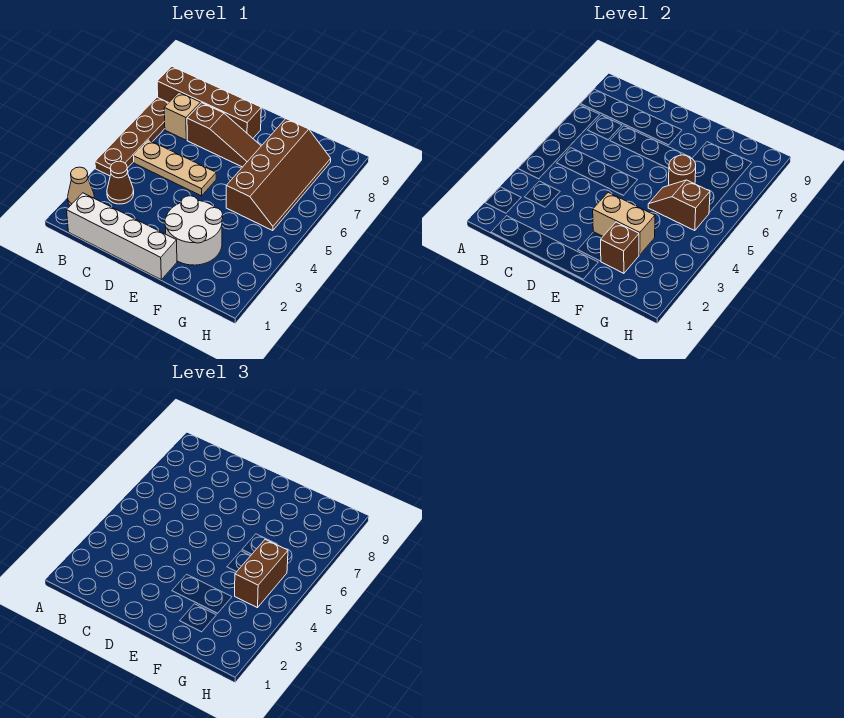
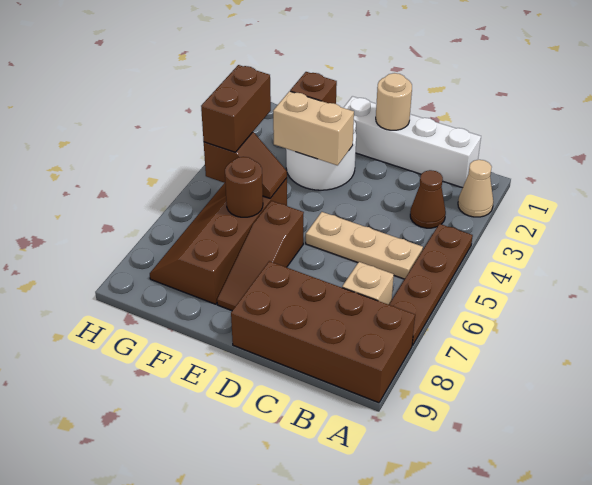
brown brick A8:D8 level 1 -> brown brick A8:D9 level 1
brown slope C7:E7 level 1 top C -> brown slope E6:E8 level 1 top 6
none -> tan round brick D1 level 2

